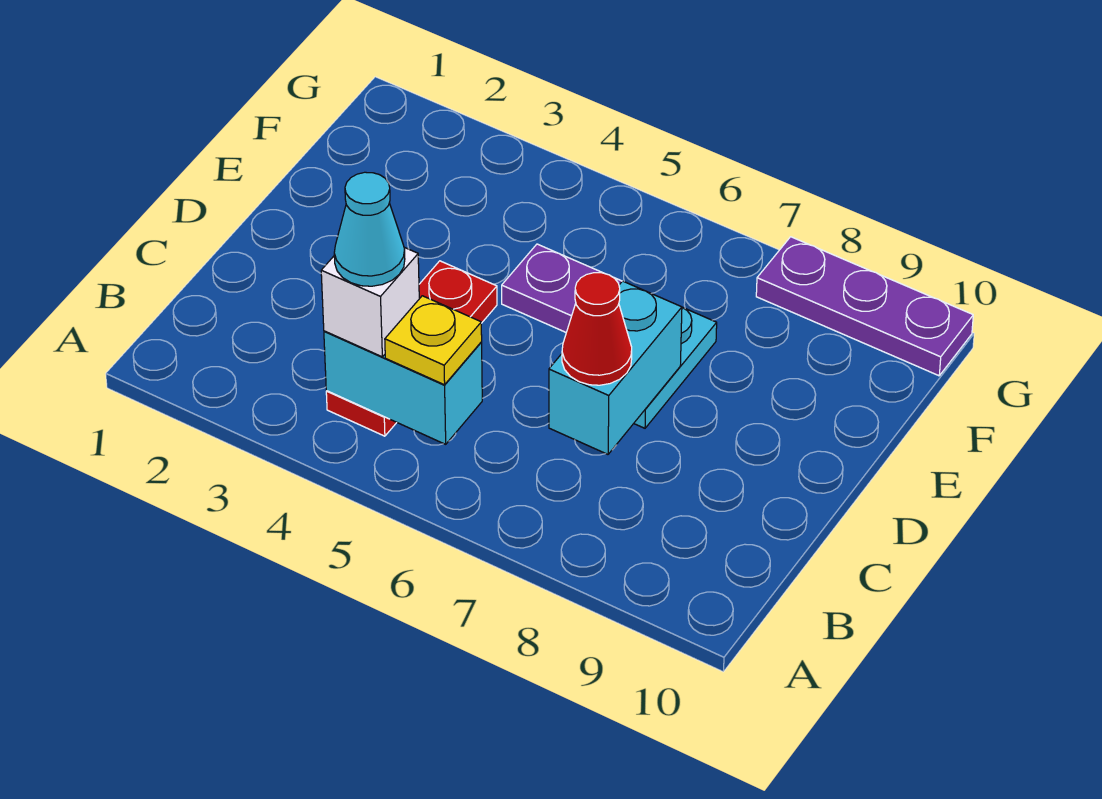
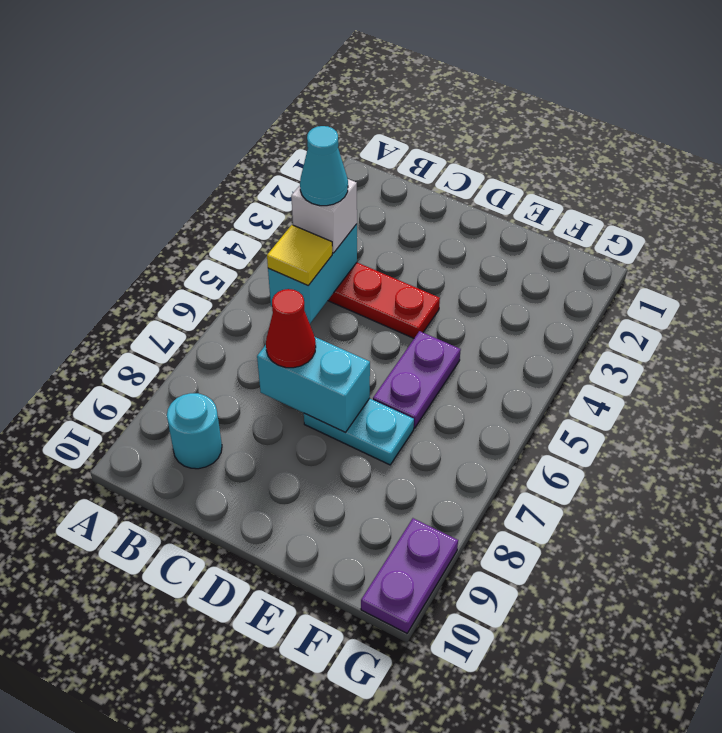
yellow plate B5 level 3 -> yellow tile B5 level 3
none -> cyan round brick B9 level 1
purple plate G8:G10 level 1 -> purple plate G9:G10 level 1

